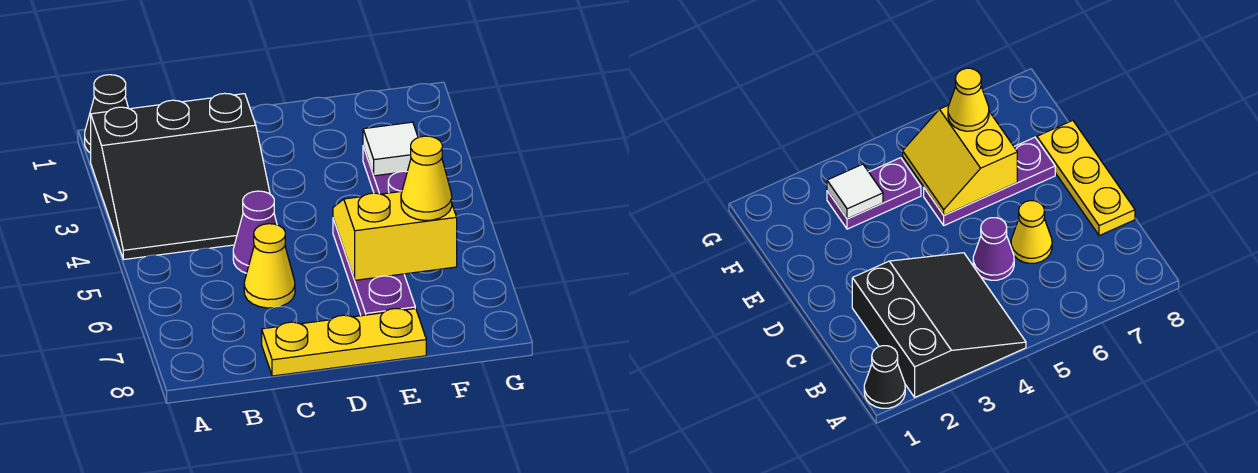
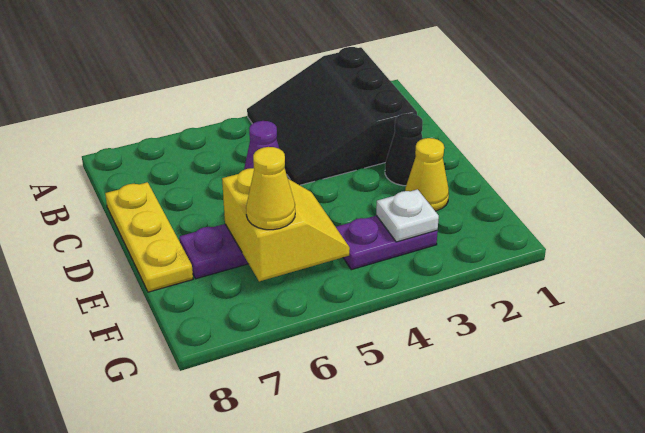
black cone A1 level 1 -> black cone D2 level 1
yellow cone C6 level 1 -> yellow cone E2 level 1
white tile F3 level 2 -> white plate F3 level 2

